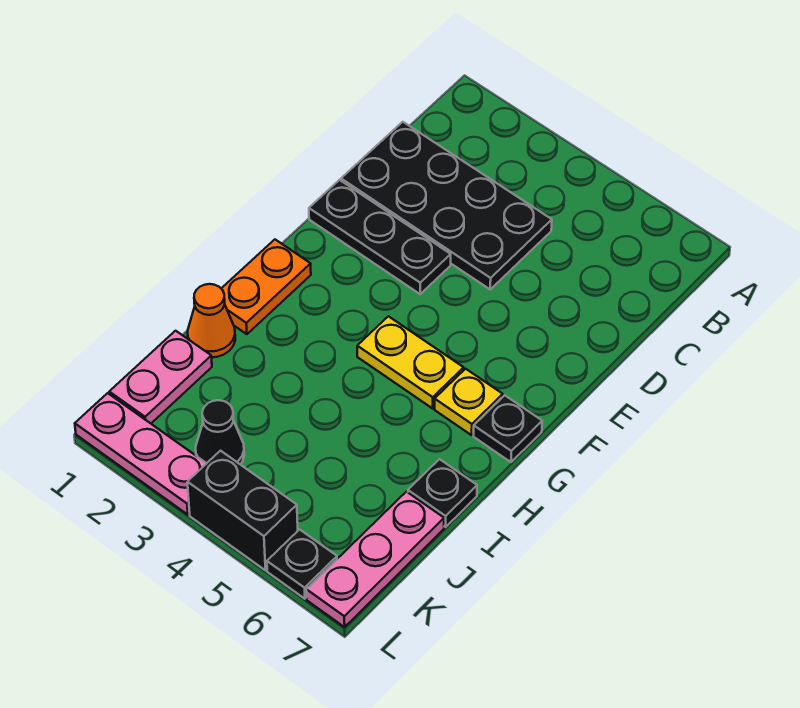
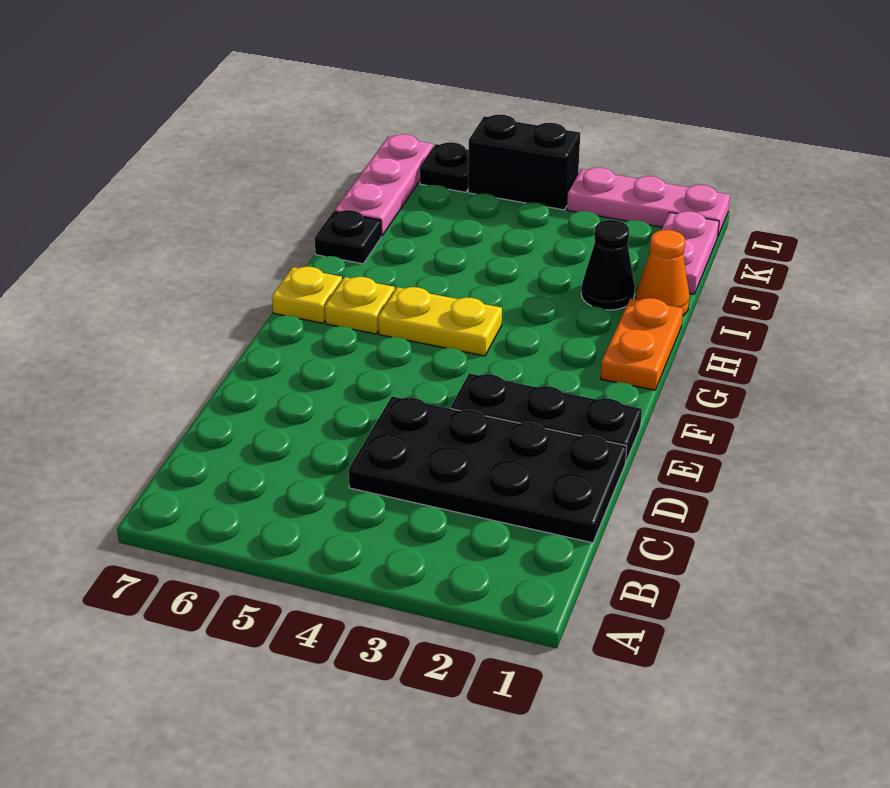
black plate G7 level 1 -> yellow plate G7 level 1
black cone K3 level 1 -> black cone I2 level 1

